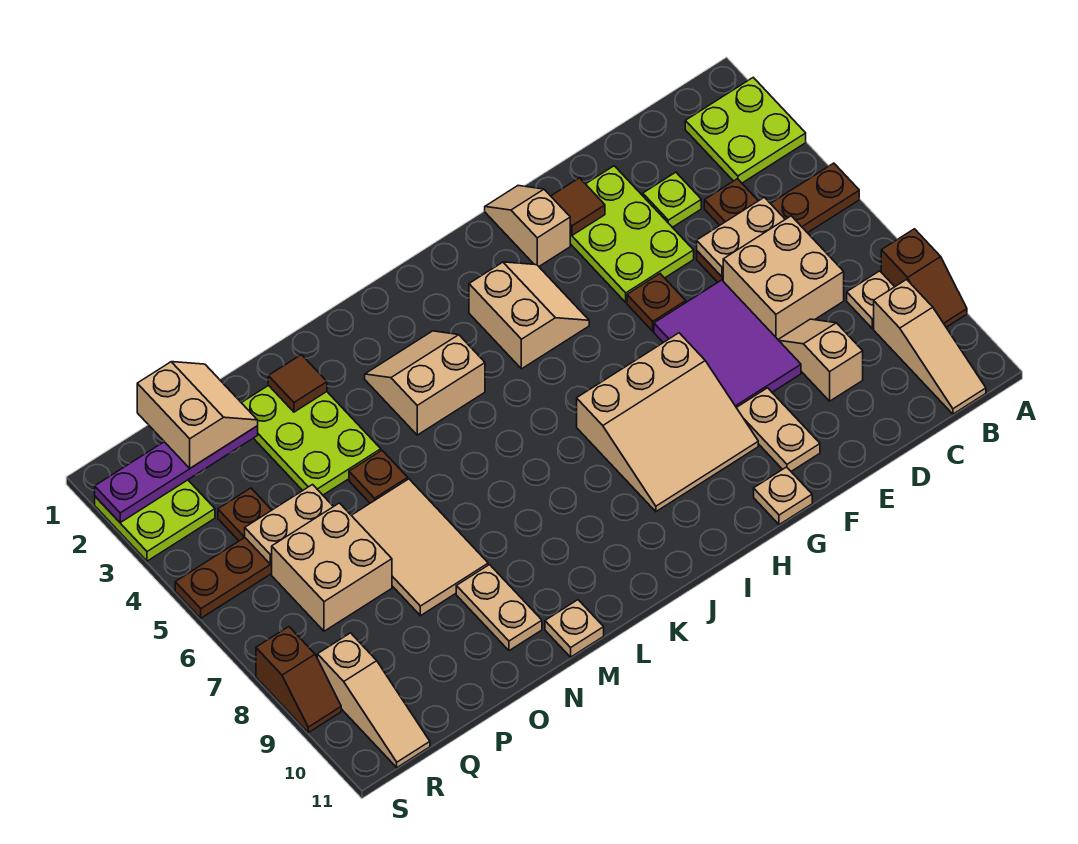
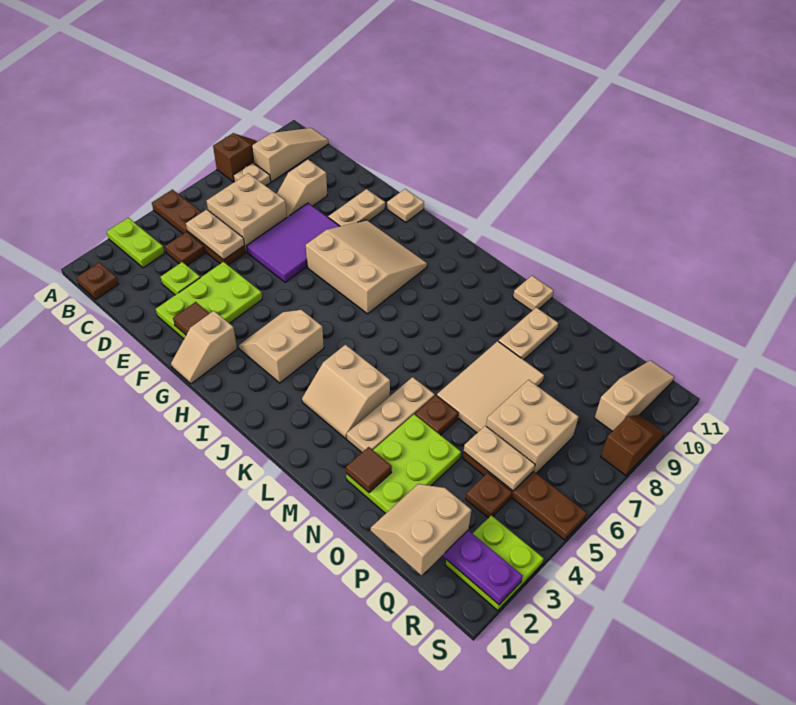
lime plate A2:B3 level 1 -> lime plate A3:B3 level 1
brown plate F5 level 1 -> brown plate B1 level 1
none -> tan plate M3:M5 level 1

